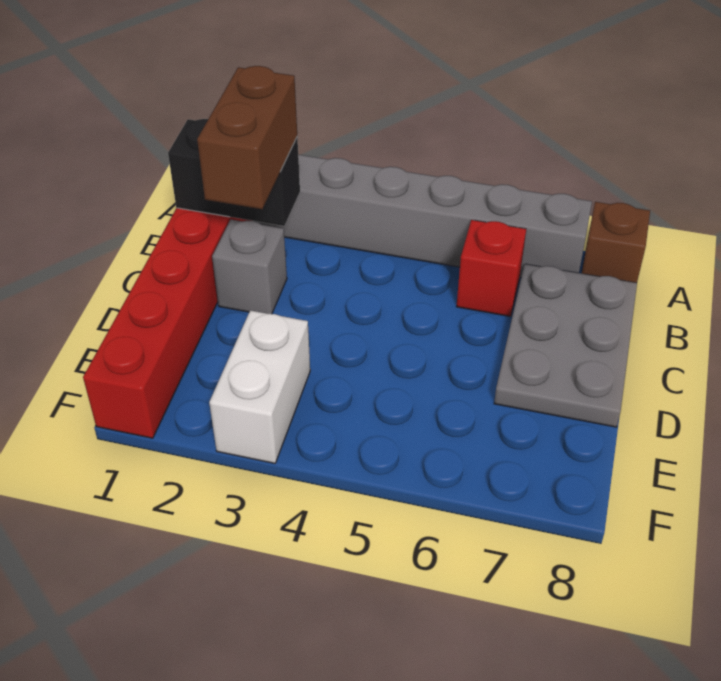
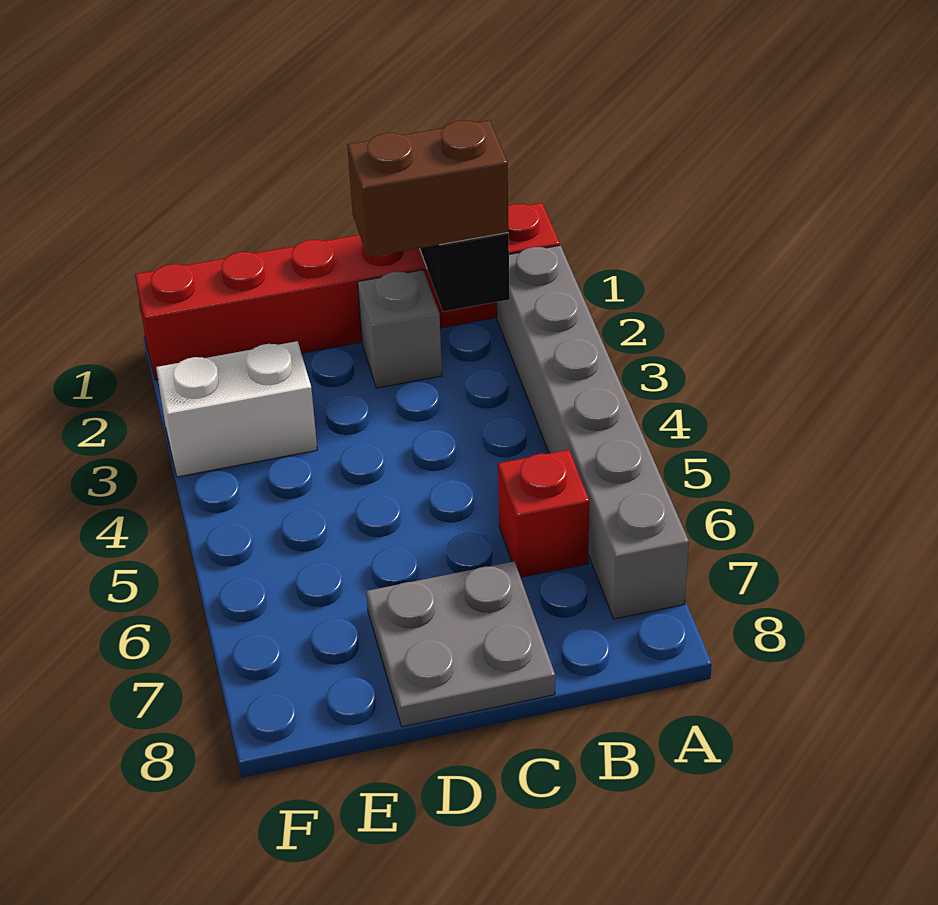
brown brick A8 level 1 -> none
grey plate B7:D8 level 1 -> grey plate C7:D8 level 1

